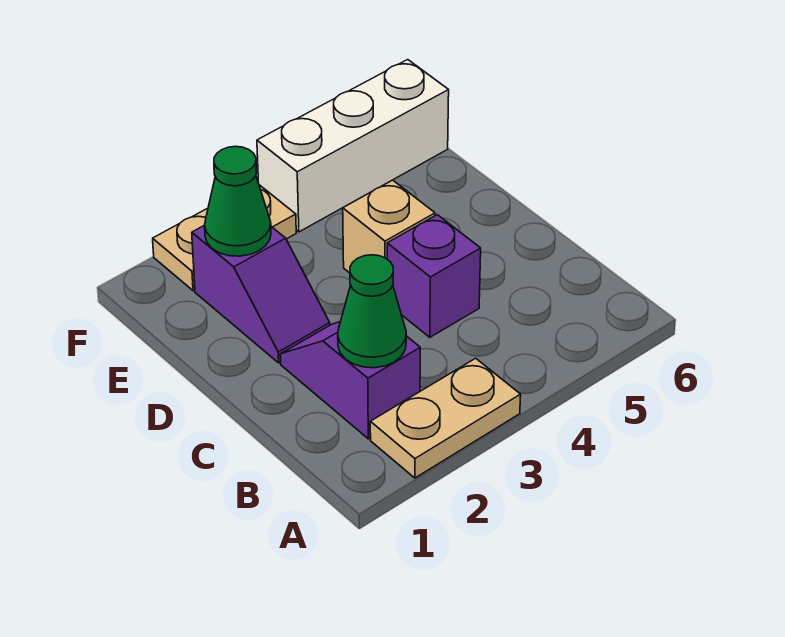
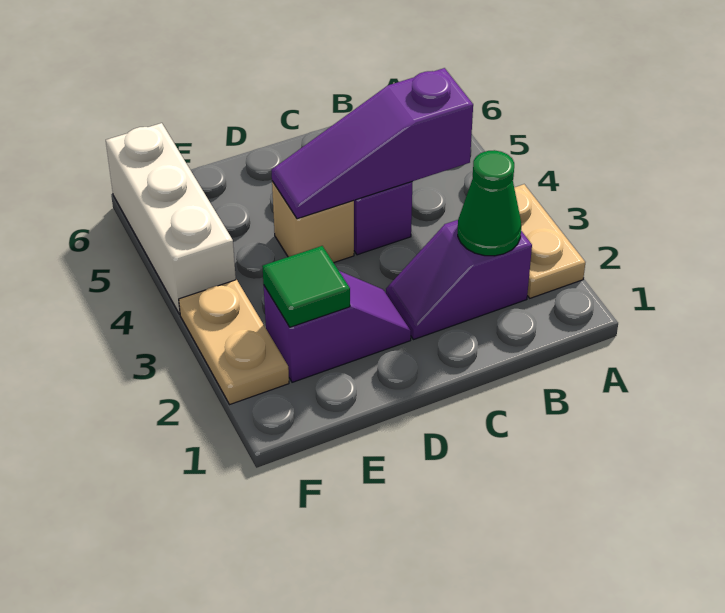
none -> purple slope B4:D4 level 2 top B
green cone E2 level 2 -> green tile E2 level 2

